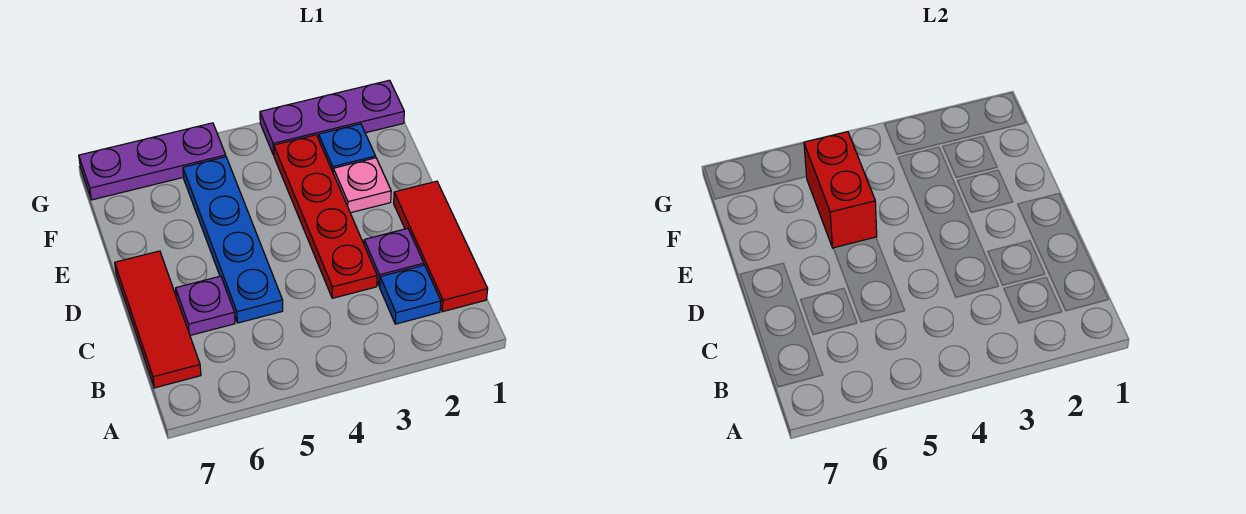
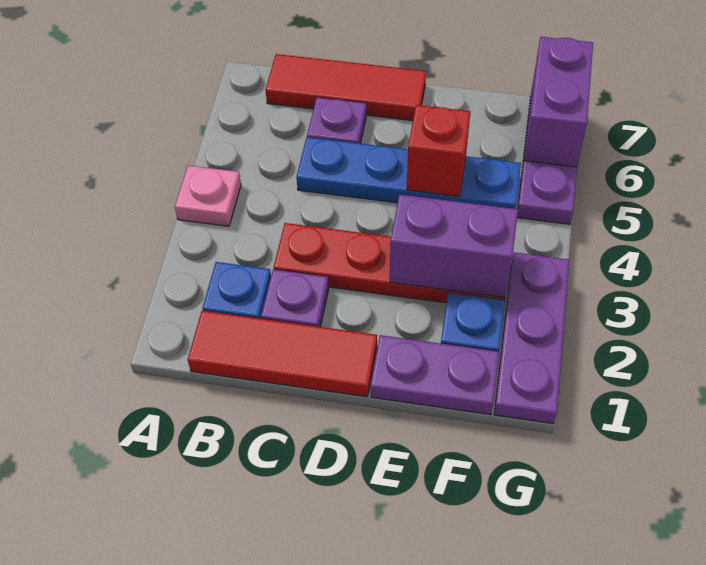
none -> purple plate E1:F1 level 1
pink plate E2 level 1 -> pink plate A4 level 1
none -> purple brick E3:F3 level 2
red brick E5:F5 level 2 -> red brick E5 level 2
none -> purple brick G6:G7 level 2

